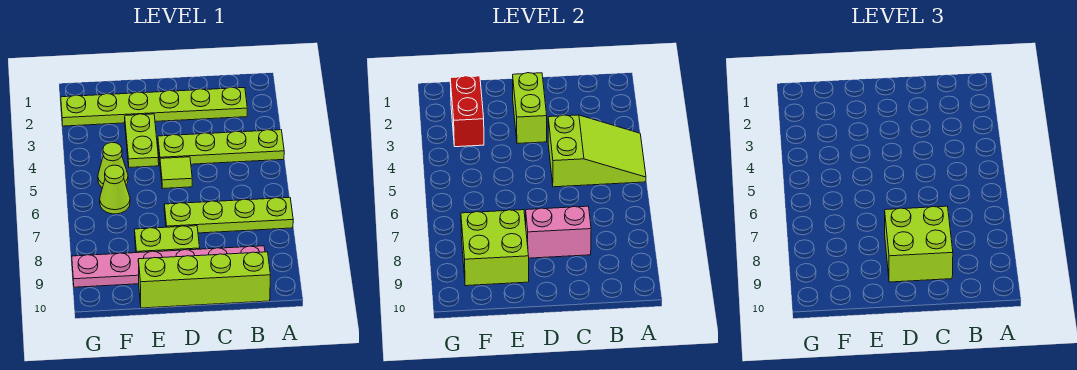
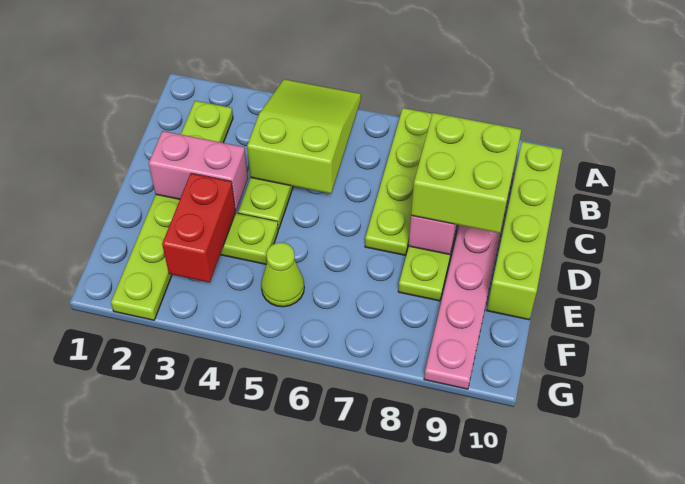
lime brick D2:D3 level 2 -> pink brick D2:D3 level 2
lime tile D5 level 1 -> none
lime brick E8:F9 level 2 -> none
red brick F2:F3 level 2 -> red brick E3:F3 level 2
lime cone F6 level 1 -> none

